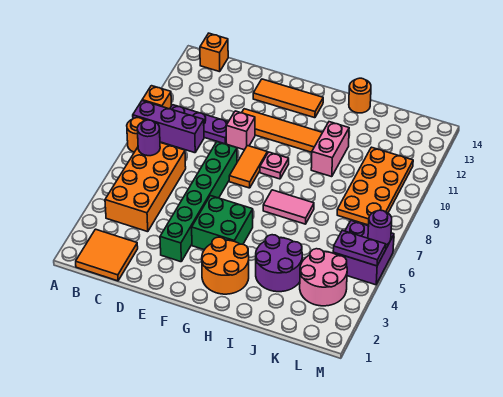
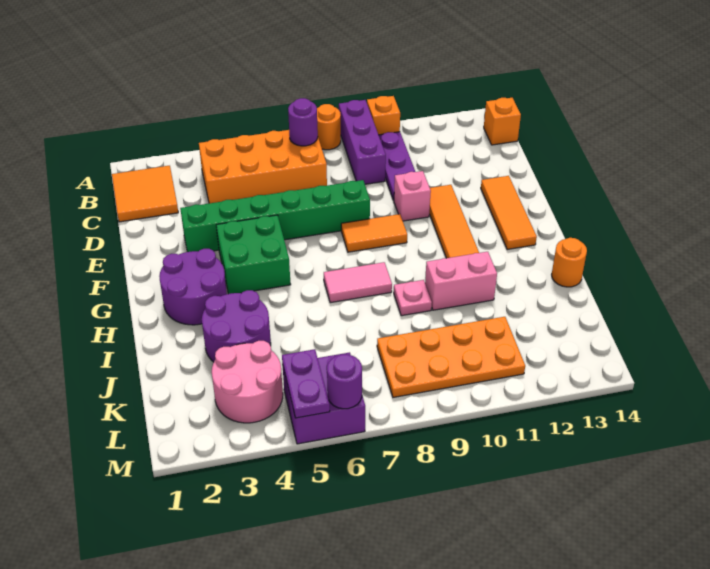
orange round brick G2:H3 level 1 -> purple round brick G2:H3 level 1
pink plate G9 level 1 -> pink plate I9 level 1
pink tile H7:I7 level 1 -> pink tile H7:H8 level 1

